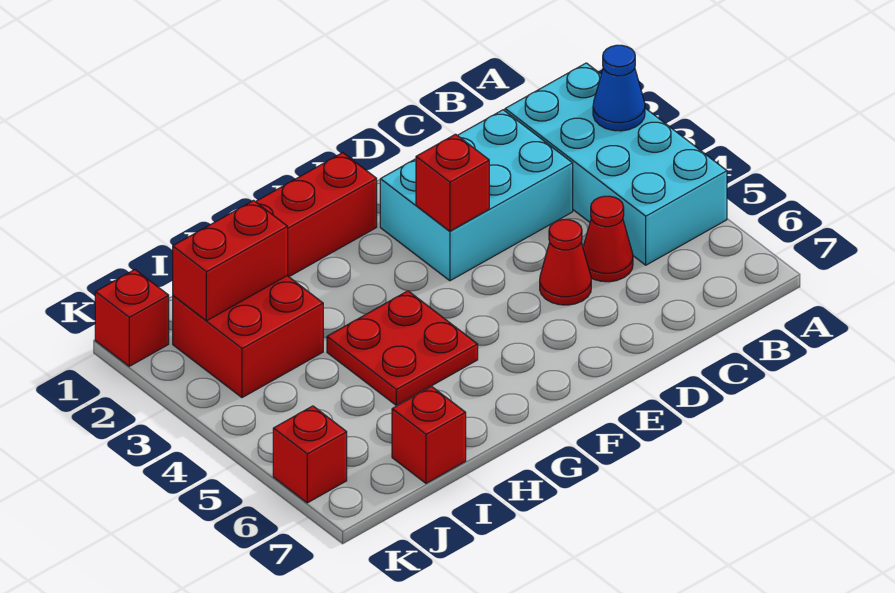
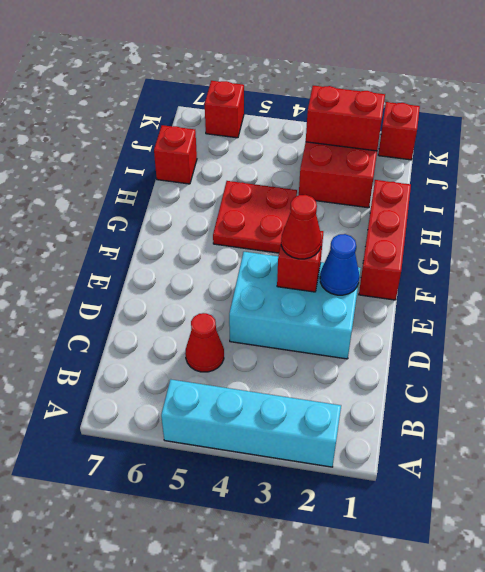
cyan brick A2:B5 level 1 -> cyan brick A2:A5 level 1
blue cone A3 level 2 -> blue cone E2 level 2
cyan brick C2:E3 level 1 -> cyan brick D2:E4 level 1
red cone D5 level 1 -> red cone E3 level 3
red brick I2:J2 level 2 -> red brick J2:J3 level 2

